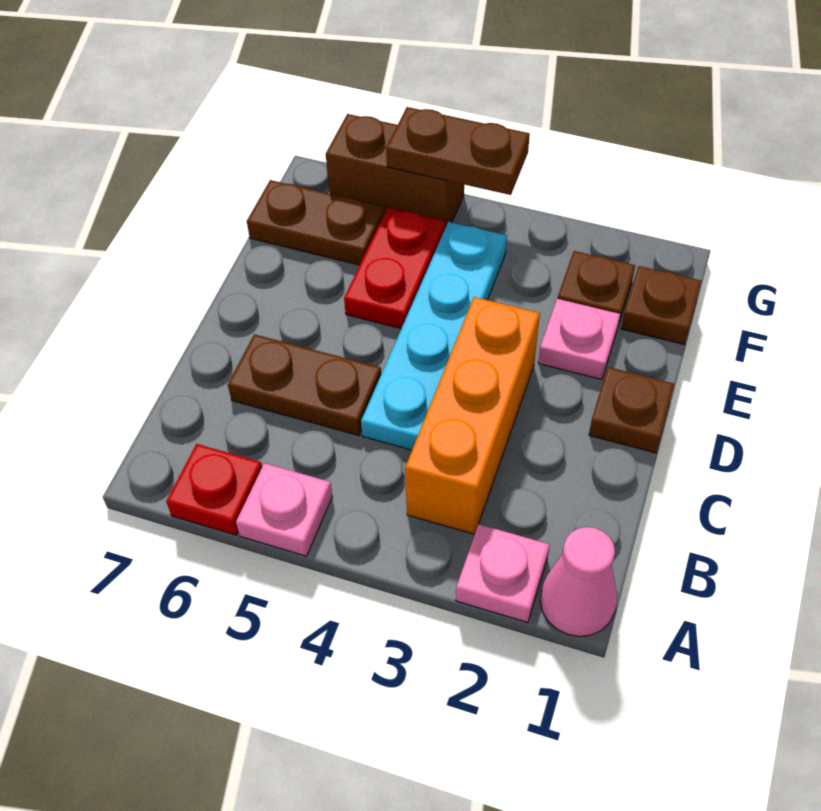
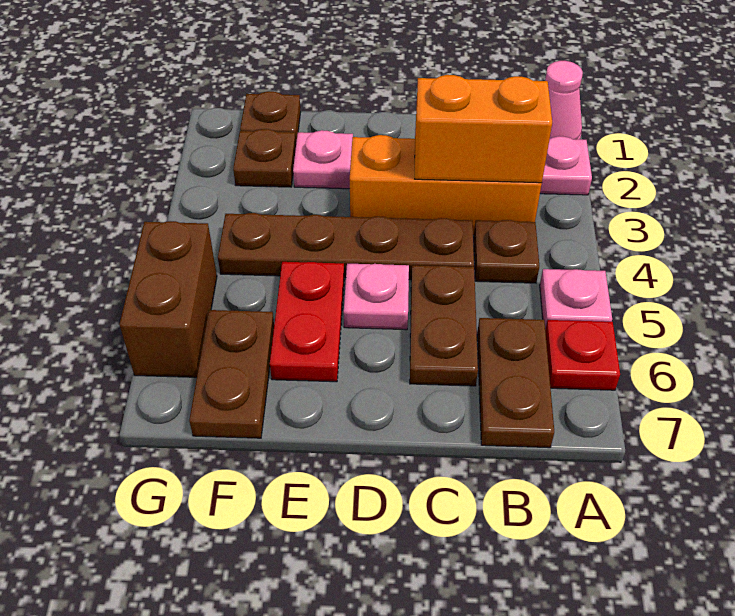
none -> orange brick B3:C3 level 2
cyan plate C4:F4 level 1 -> brown plate C4:F4 level 1
brown plate D1 level 1 -> brown plate B4 level 1
none -> pink plate D5 level 1
red plate E5:F5 level 1 -> red plate E5:E6 level 1
brown plate G4:G5 level 2 -> brown plate B6:B7 level 1

